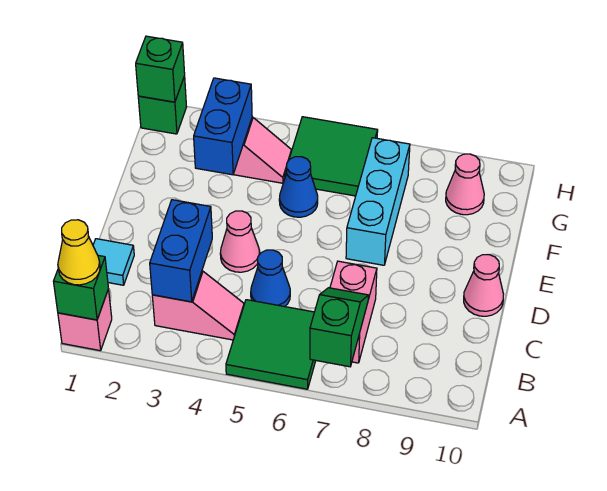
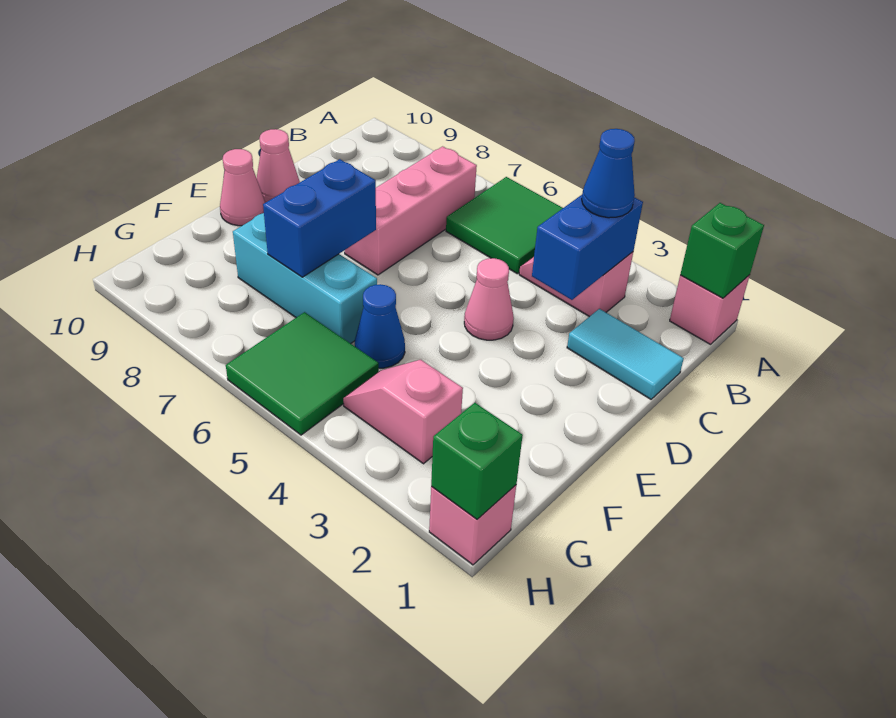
yellow cone A1 level 3 -> none
green slope A7:B7 level 2 top A -> none
pink brick B7:C7 level 1 -> pink brick B7:D7 level 1
cyan tile C1 level 1 -> cyan tile C1:C2 level 1
blue cone C5 level 1 -> blue cone B3 level 3
cyan brick E7:G7 level 1 -> cyan brick F6:F8 level 1
blue brick F3:G3 level 2 -> blue brick E7:F7 level 2
pink cone G9 level 1 -> pink cone E10 level 1
green brick H1 level 1 -> pink brick H1 level 1

